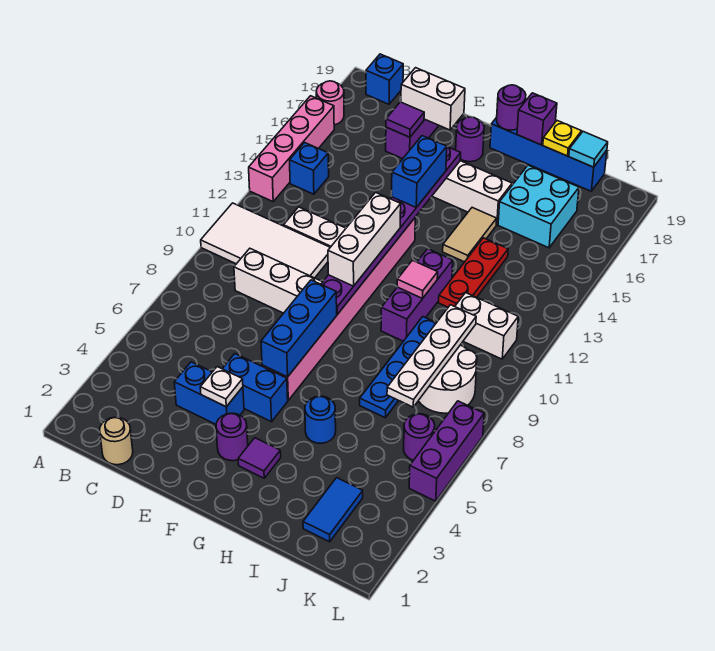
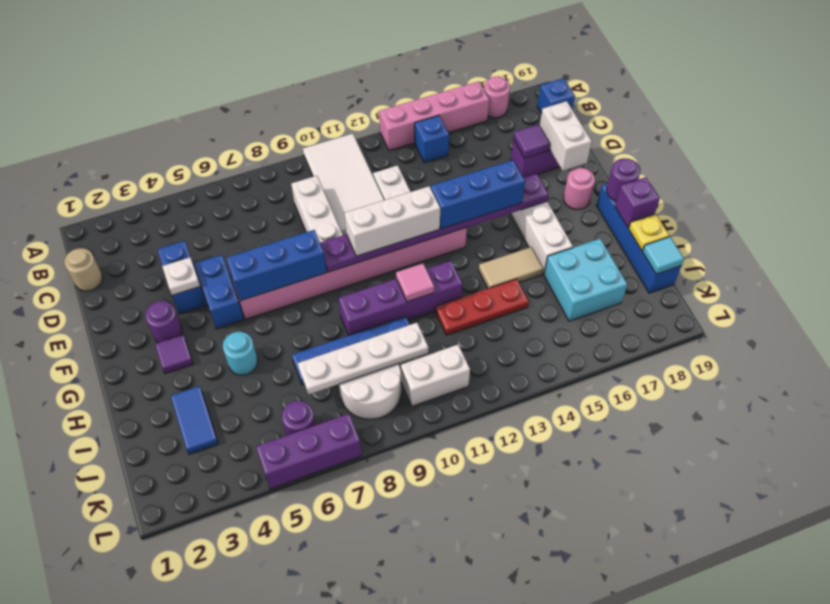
blue brick F14:F15 level 3 -> blue brick F13:F15 level 3
purple round brick F18 level 1 -> pink round brick F18 level 1
blue round brick H5 level 1 -> cyan round brick H5 level 1
purple brick H10:H12 level 1 -> purple brick H9:H12 level 1
blue tile J2:J3 level 1 -> blue tile I3:J3 level 1
white brick J11:K11 level 1 -> white brick K10:K11 level 1

